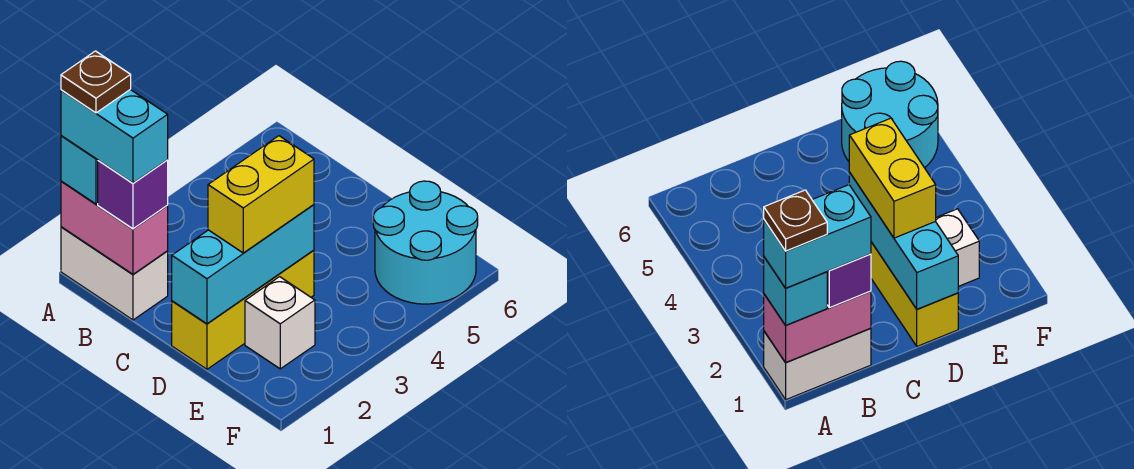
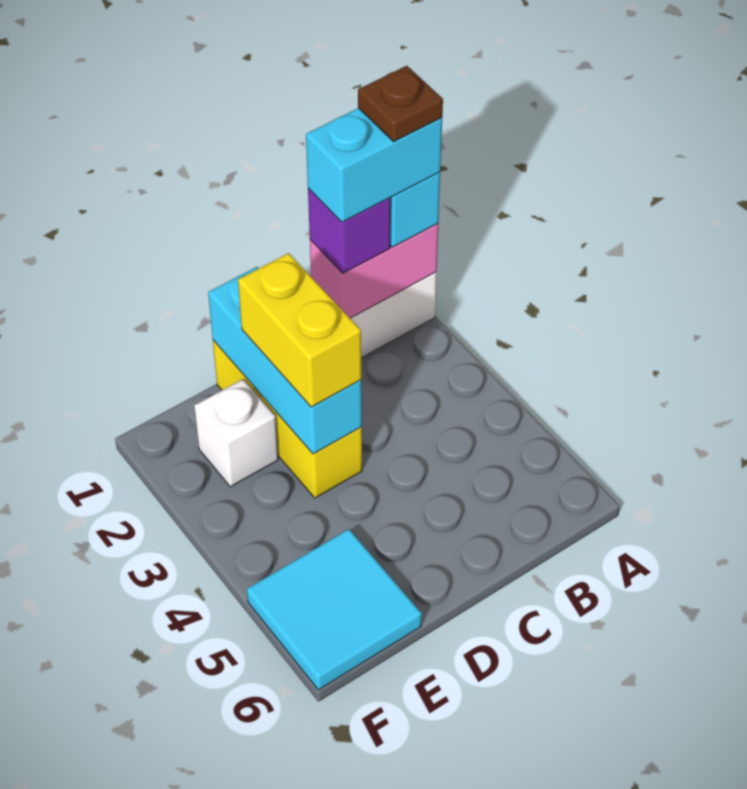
cyan round brick E5:F6 level 1 -> cyan tile E5:F6 level 1

